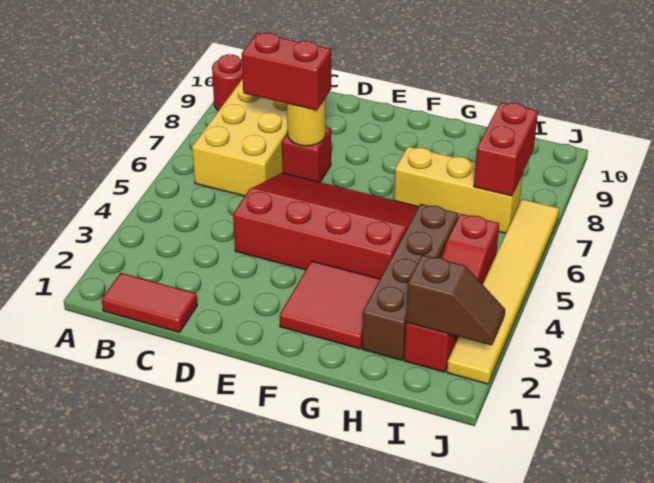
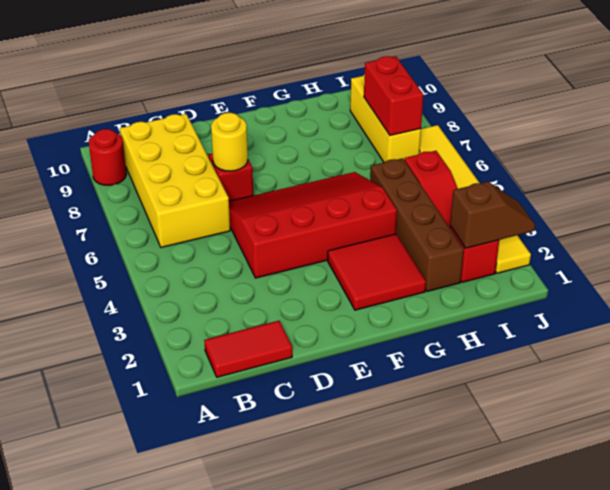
red brick C7:D7 level 3 -> none
yellow brick G7:I7 level 1 -> yellow brick I7:I9 level 1

